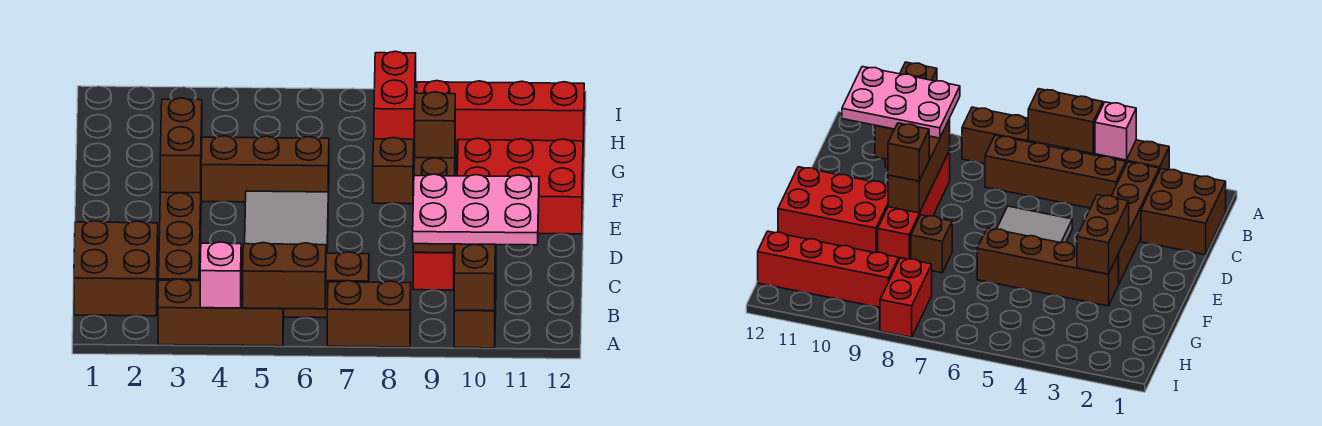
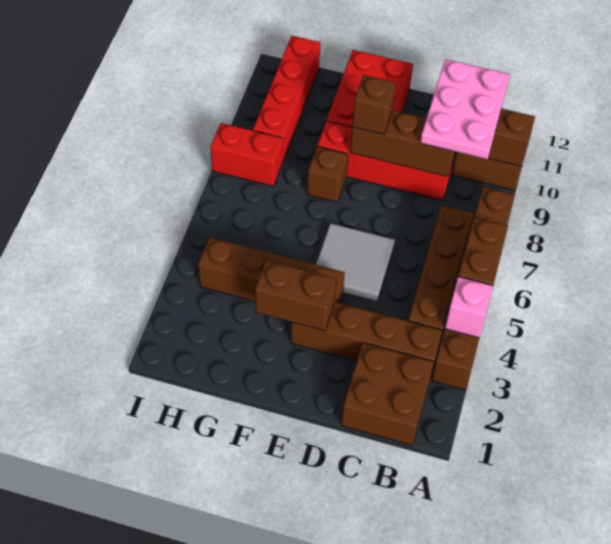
brown brick F3:F6 level 1 -> brown brick E4:H4 level 1

